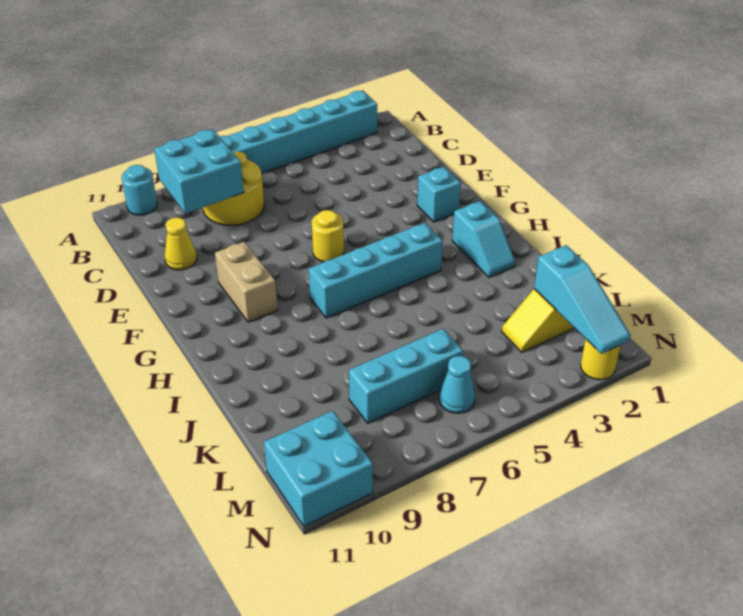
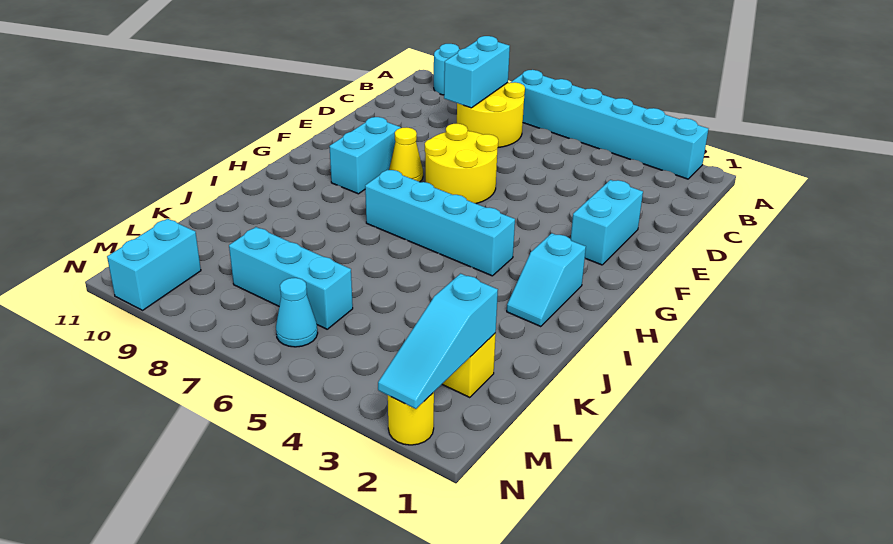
cyan brick B8:C9 level 2 -> cyan brick B8:C8 level 2
yellow cone D10 level 1 -> yellow cone F8 level 1
cyan brick F2 level 1 -> cyan brick E2:F2 level 1
yellow round brick F6 level 1 -> yellow round brick E6:F7 level 1
tan brick F9:G9 level 1 -> cyan brick F9:G9 level 1
cyan brick M10:N11 level 1 -> cyan brick M10:N10 level 1

